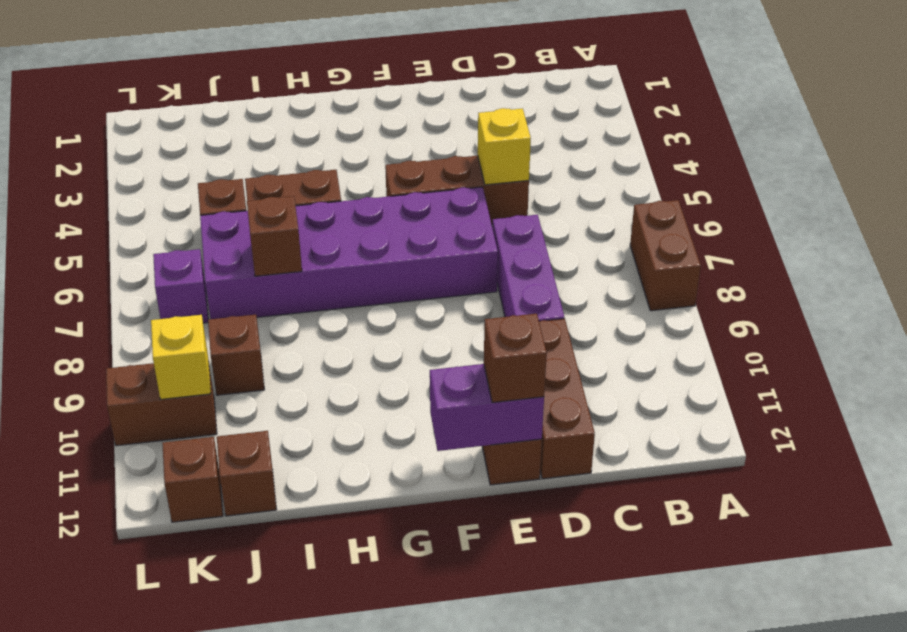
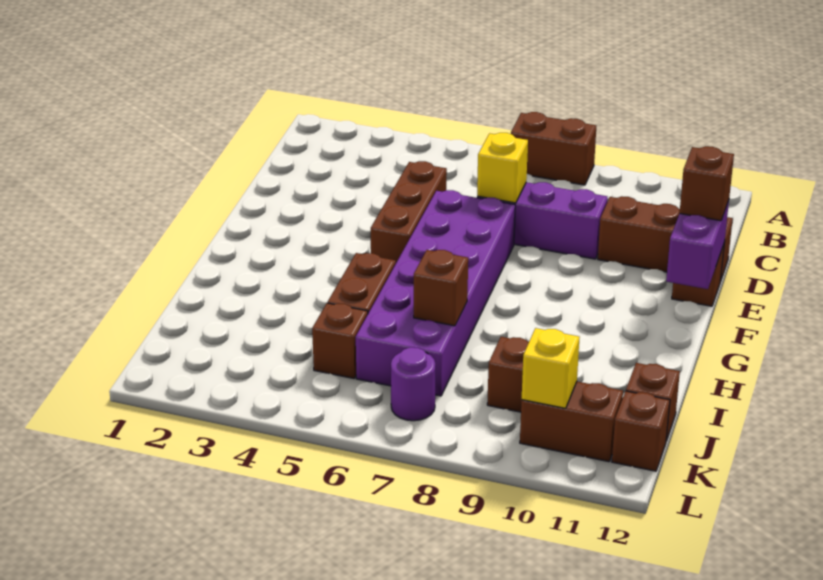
yellow brick D5 level 2 -> yellow brick D7 level 2
purple brick K7 level 1 -> purple round brick K7 level 1
brown brick K10:L10 level 1 -> brown brick K10:K11 level 1

